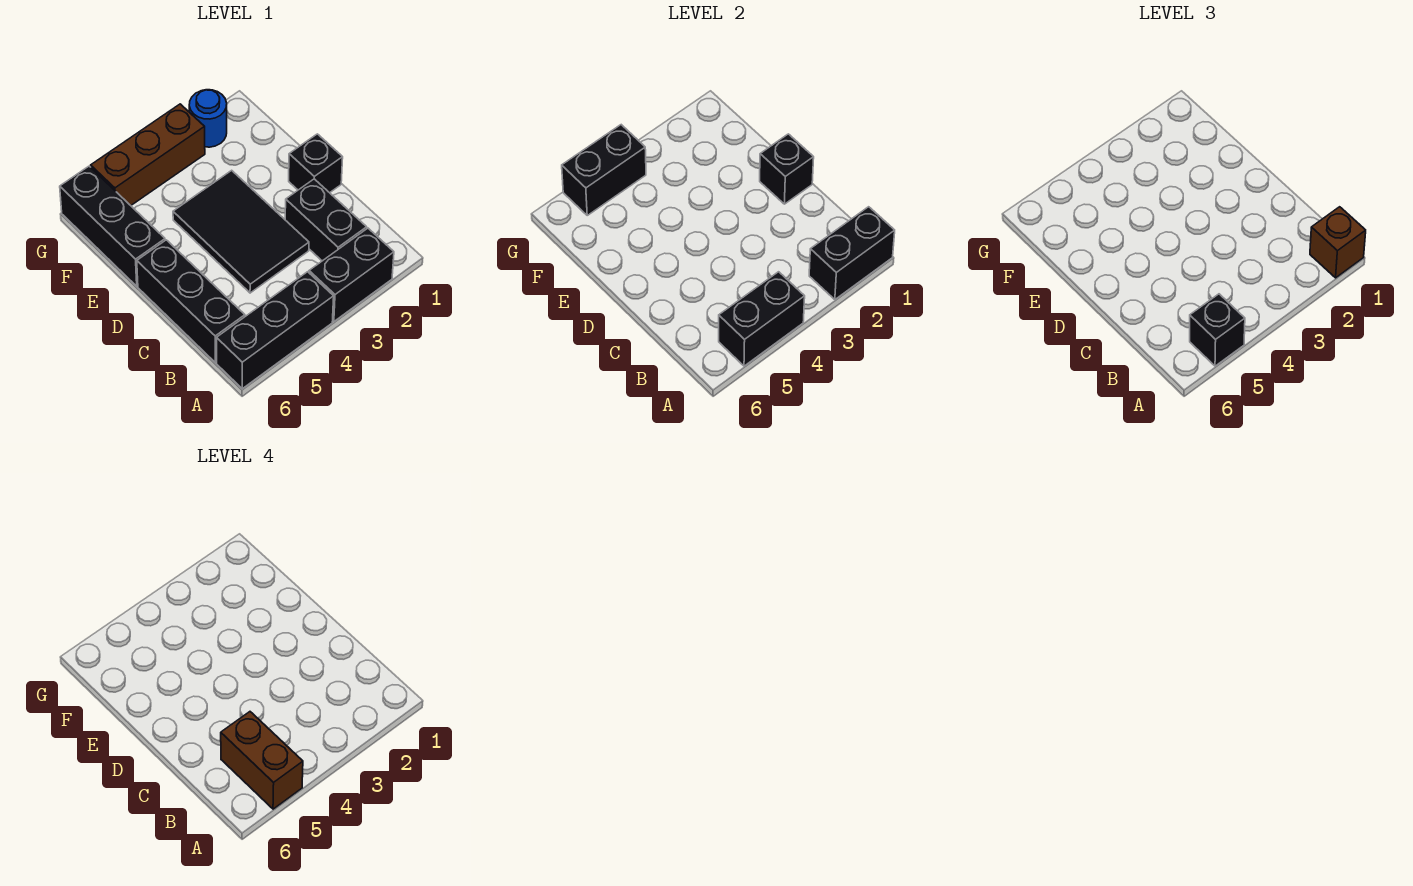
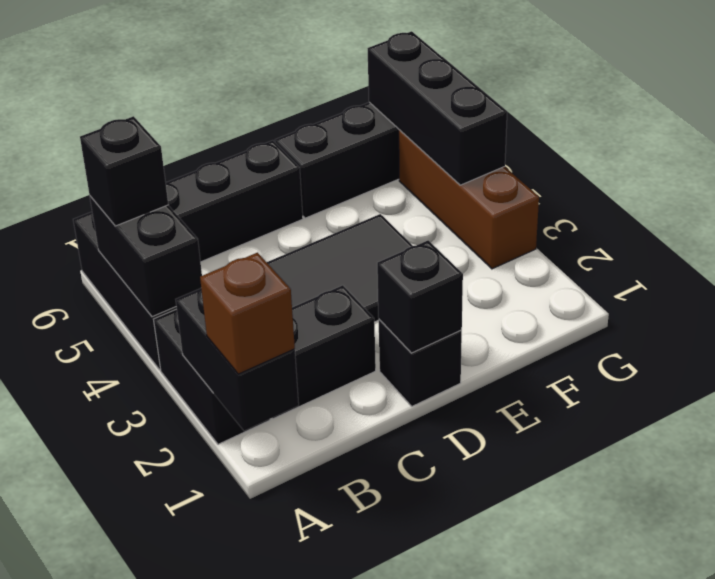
brown brick A5:B5 level 4 -> none
blue round brick G2 level 1 -> none
black brick G4:G5 level 2 -> black brick G4:G6 level 2

